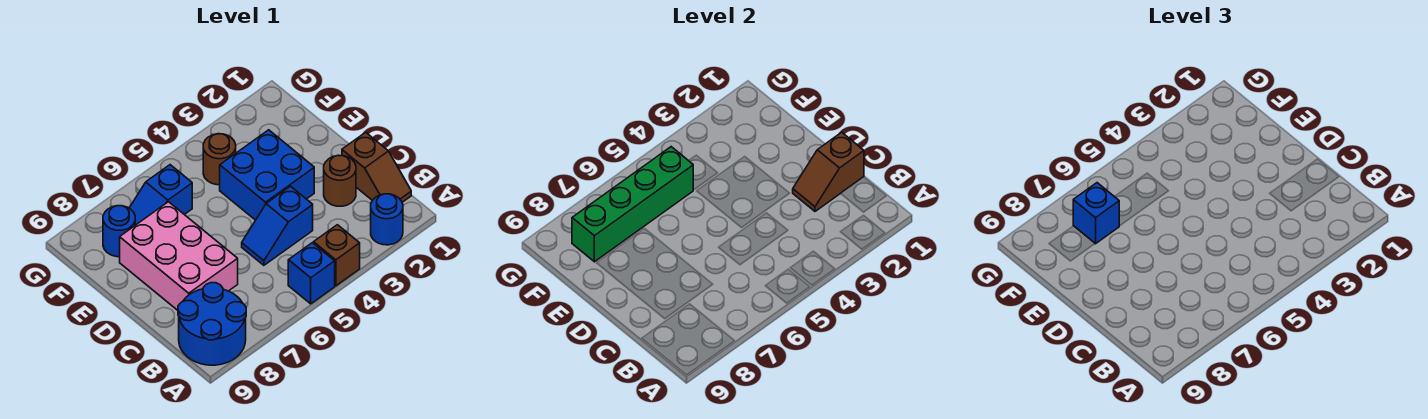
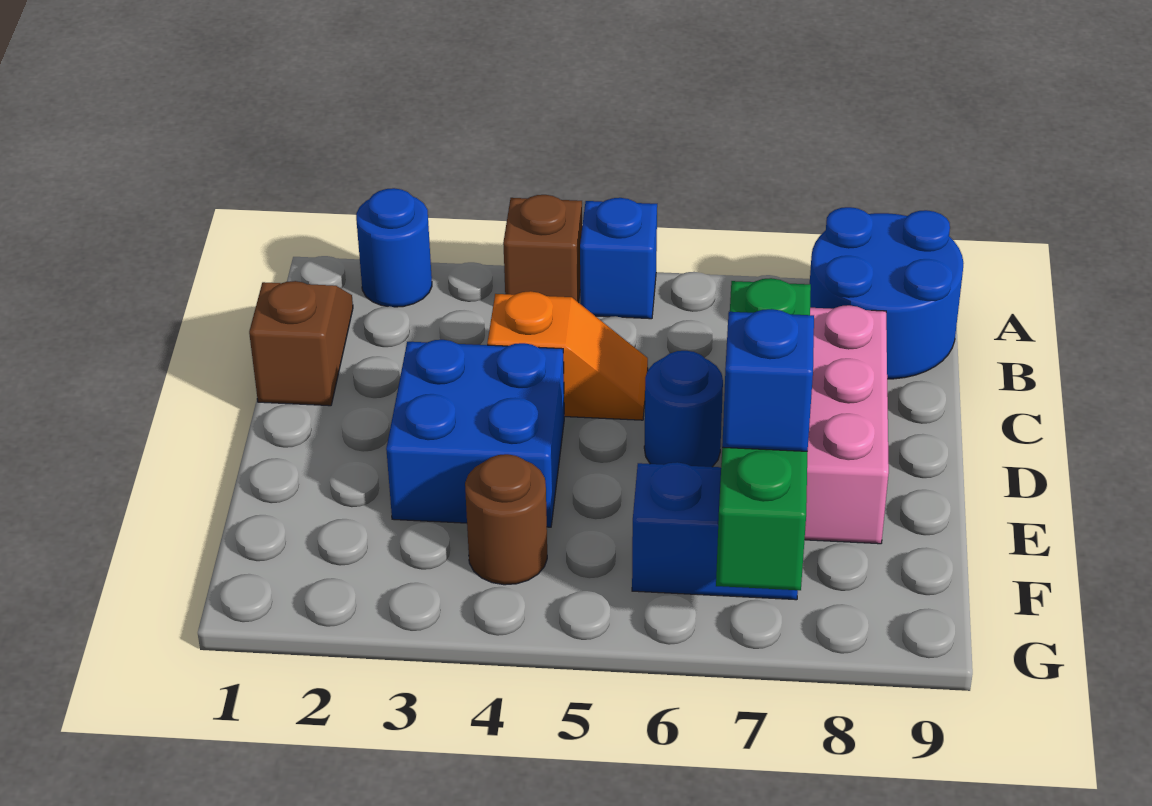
brown slope C1:C2 level 2 top 1 -> none
brown round brick C2 level 1 -> none
blue slope C4:C5 level 1 top 4 -> orange slope C4:C5 level 1 top 4
green brick F5:F8 level 2 -> green brick D7:G7 level 2
blue round brick F8 level 1 -> blue round brick D6 level 1

